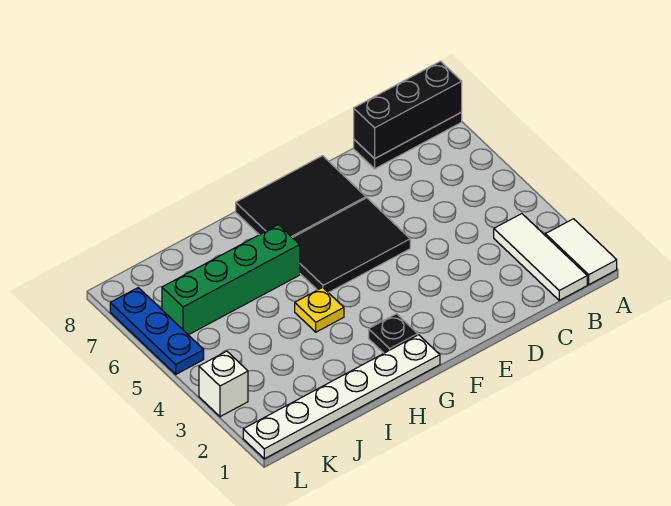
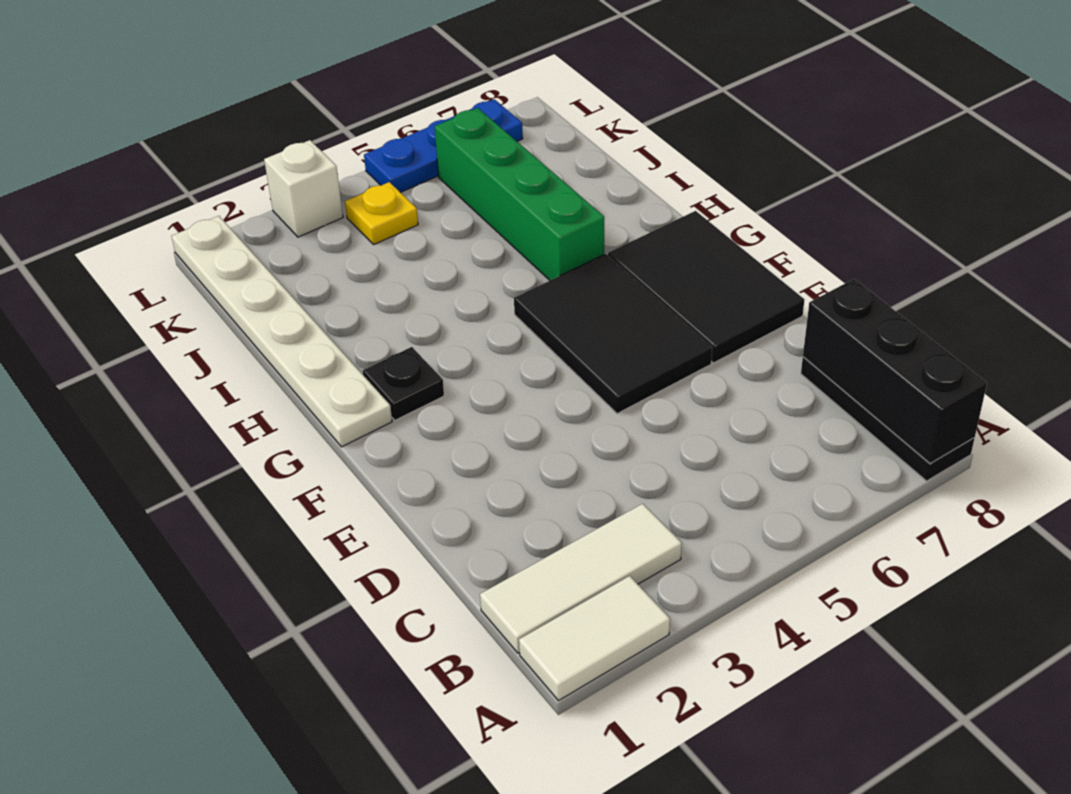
yellow plate H4 level 1 -> yellow plate K4 level 1

